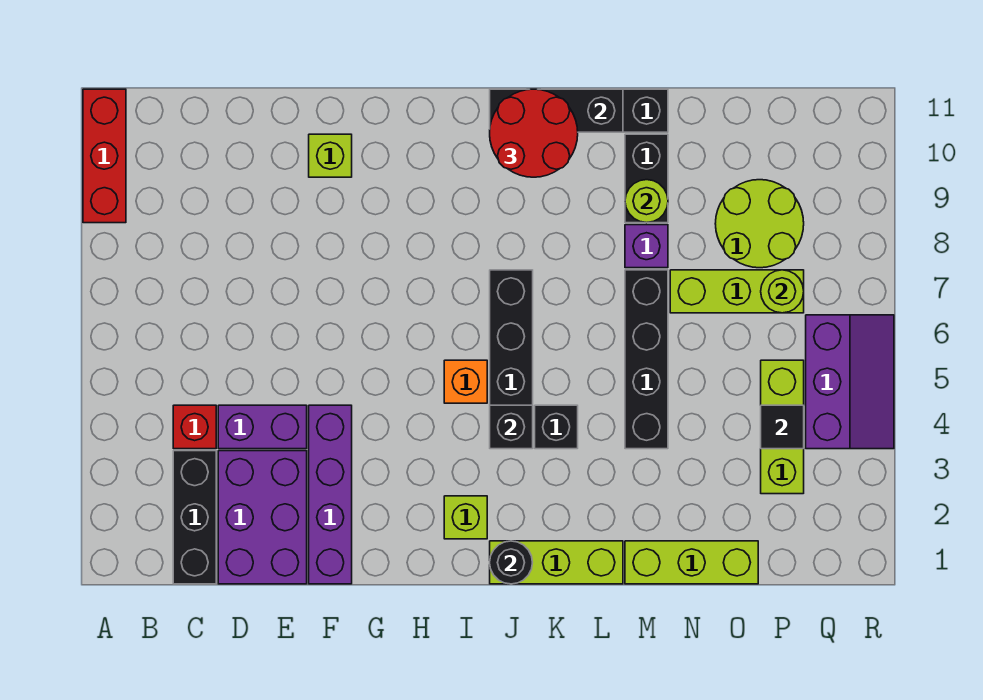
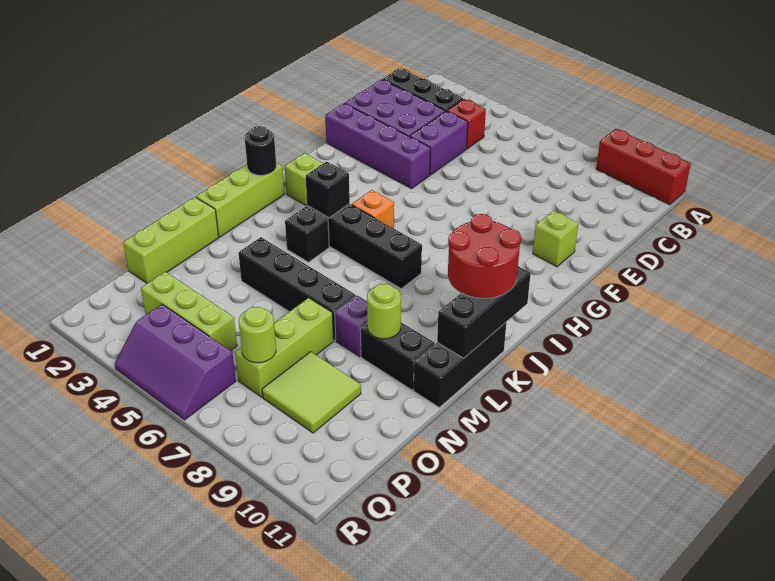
lime round brick O8:P9 level 1 -> lime tile O8:P9 level 1
black tile P4 level 2 -> none

